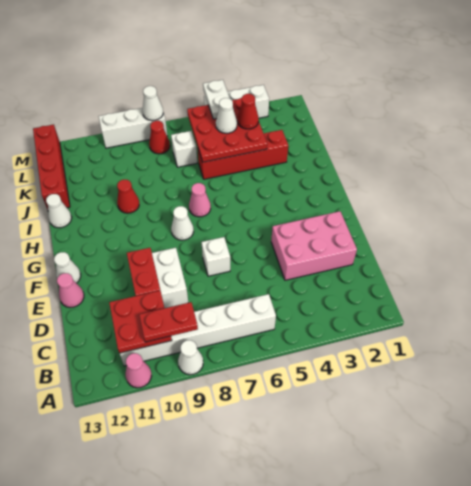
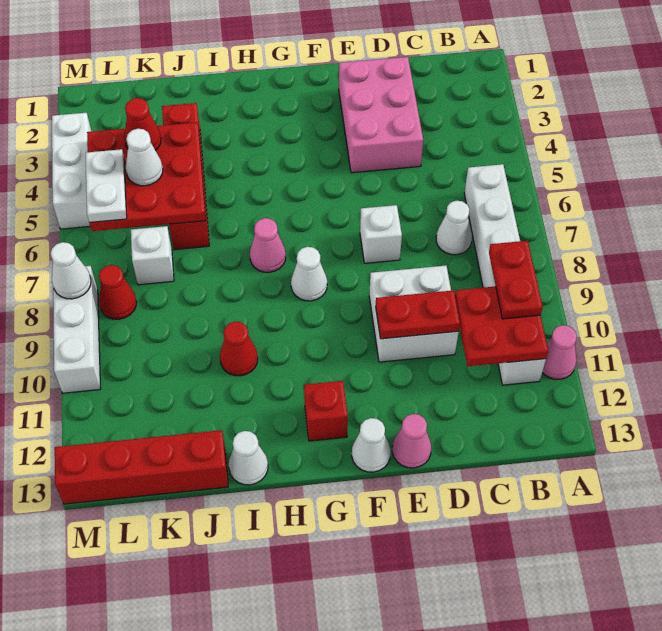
white cone A9 level 1 -> white cone C7 level 1
none -> red brick G12 level 1
white plate L5:M5 level 3 -> white plate L5:L6 level 3

